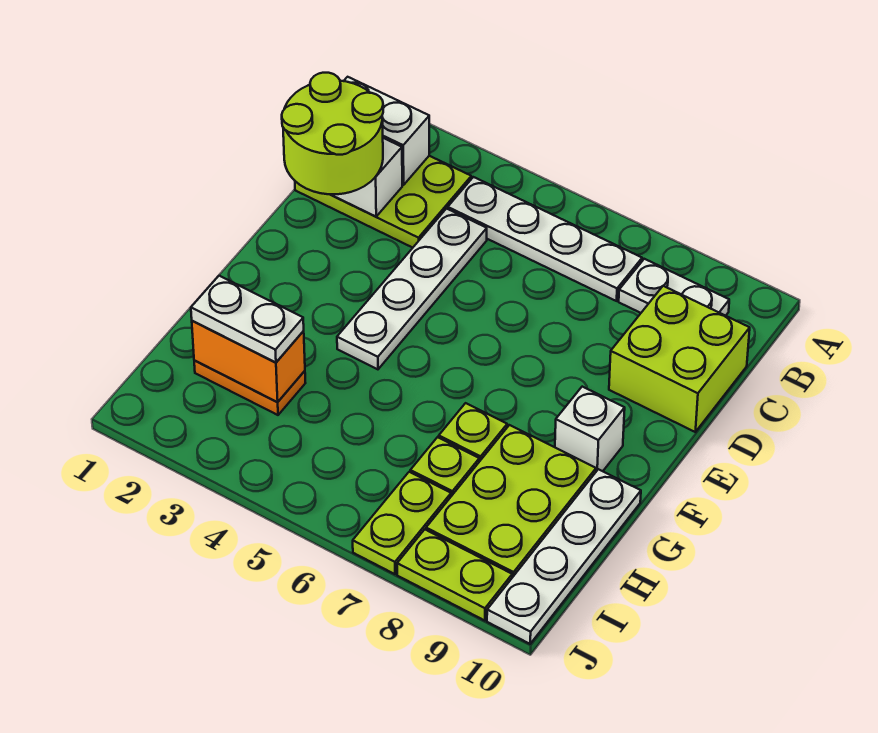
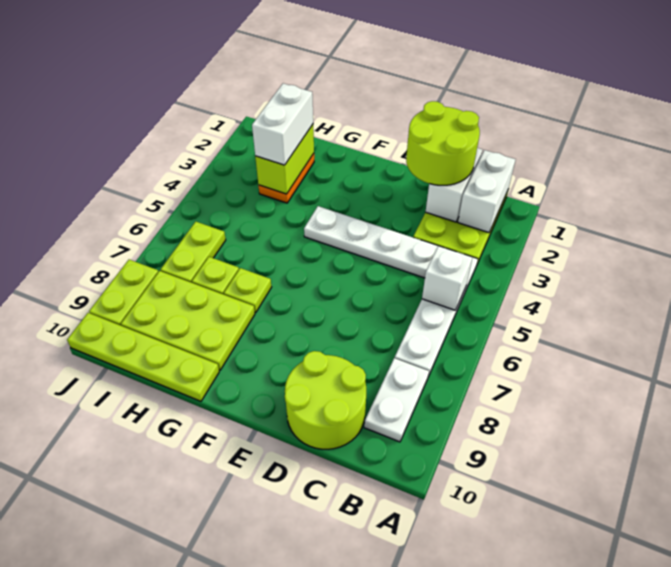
lime brick C9:D10 level 1 -> lime round brick C9:D10 level 1
white brick F9 level 1 -> white brick B5 level 2
white plate G10:J10 level 1 -> lime plate G10:J10 level 1
orange brick H2:H3 level 2 -> lime brick H2:H3 level 2
white plate H2:H3 level 3 -> white brick H2:H3 level 3
lime plate I7:J7 level 1 -> lime plate I6:I7 level 1

